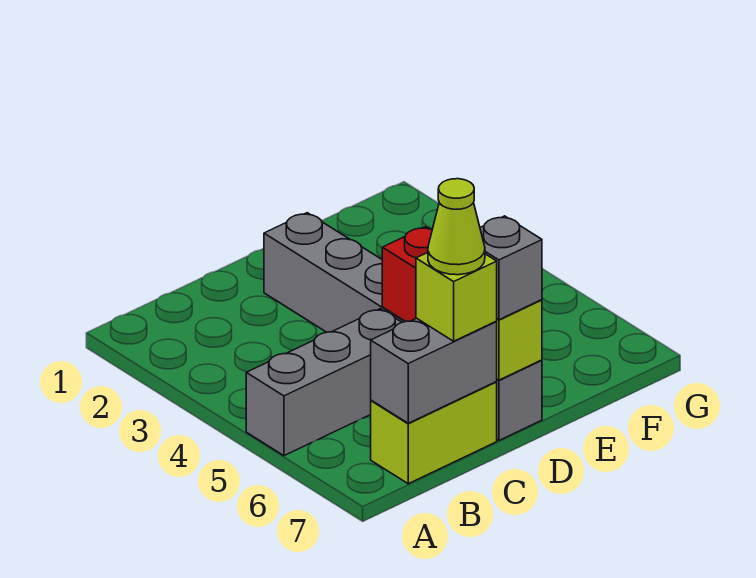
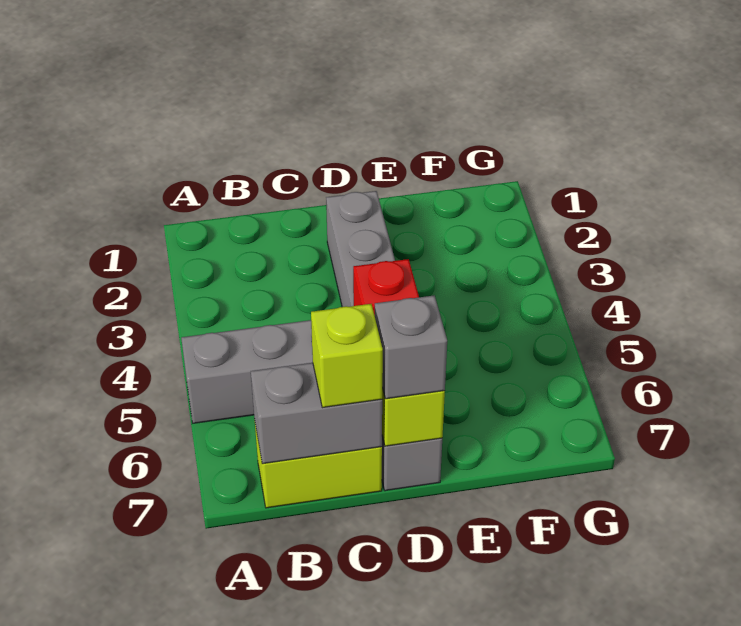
lime cone C7 level 4 -> none

